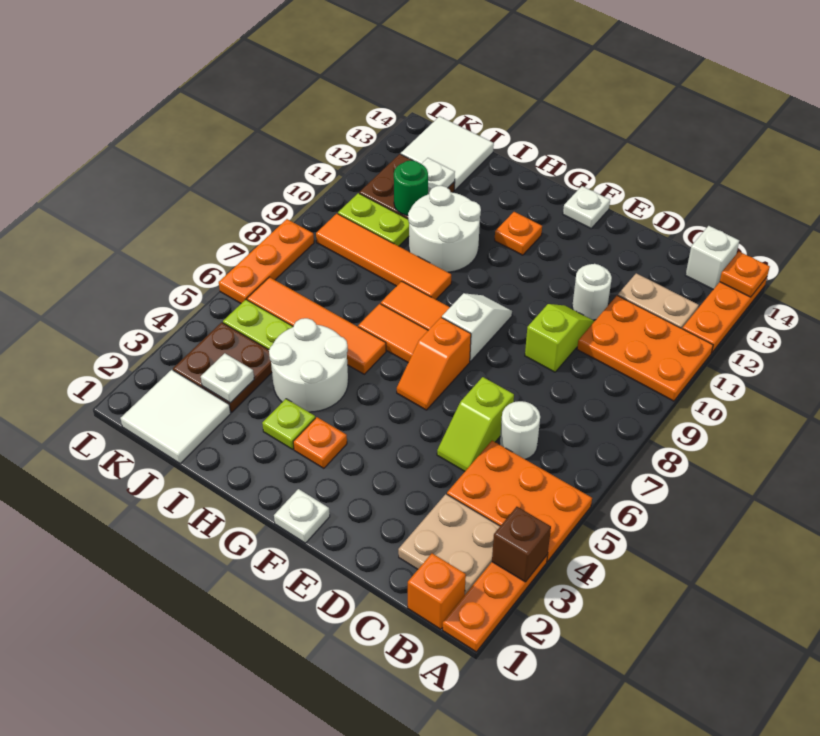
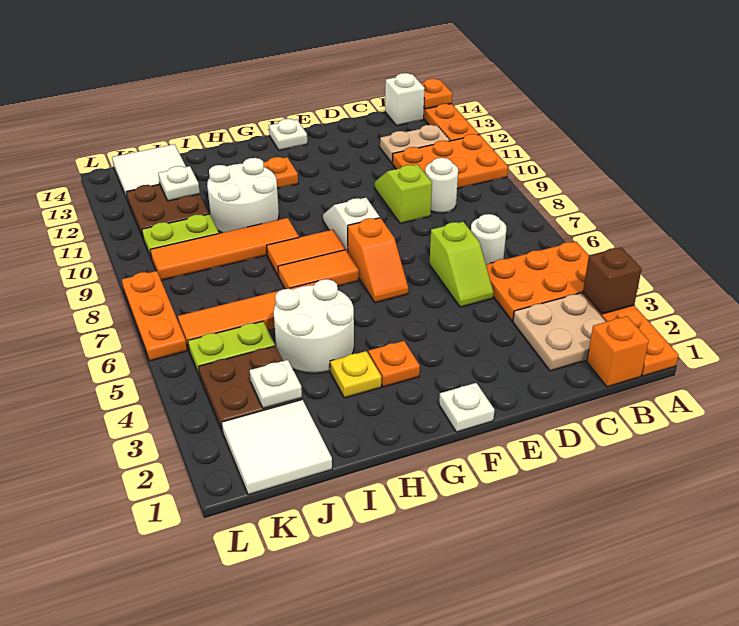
white round brick D11 level 1 -> white round brick C9 level 1
lime plate H3 level 1 -> yellow plate H3 level 1
green round brick J11 level 2 -> none

